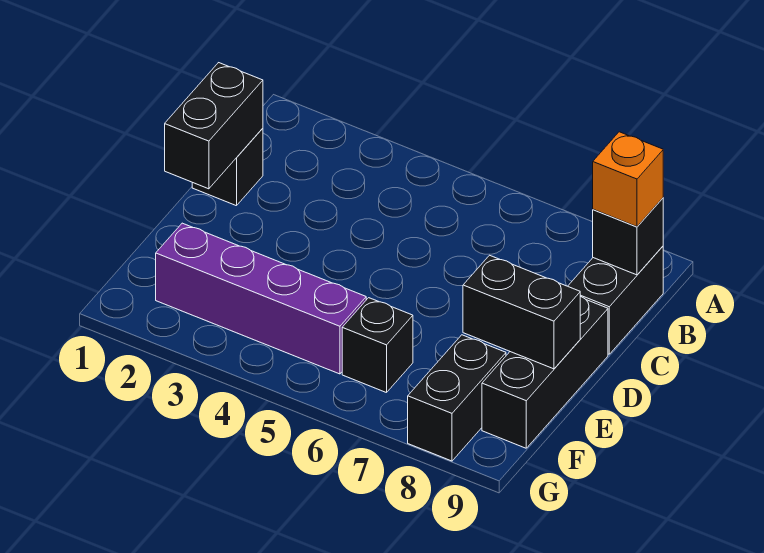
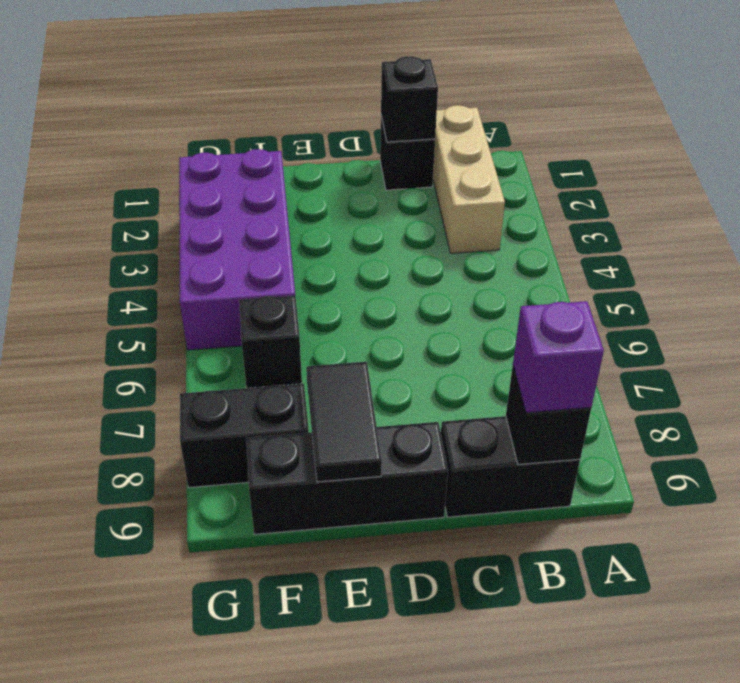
none -> tan brick B1:B3 level 1
orange brick B9 level 3 -> purple brick B9 level 3
black brick C1:D1 level 2 -> black brick C1 level 2
black brick E8:E9 level 2 -> black tile E8:E9 level 2
purple brick F2:F5 level 1 -> purple brick F2:G5 level 1

